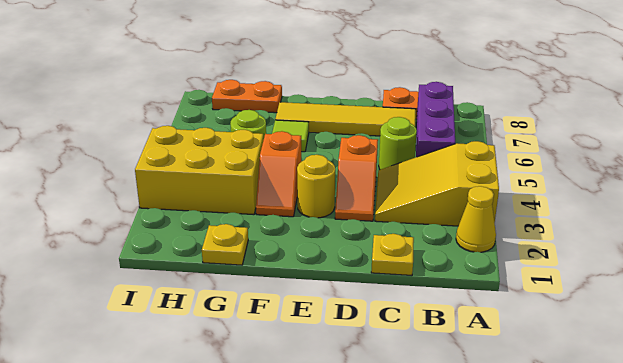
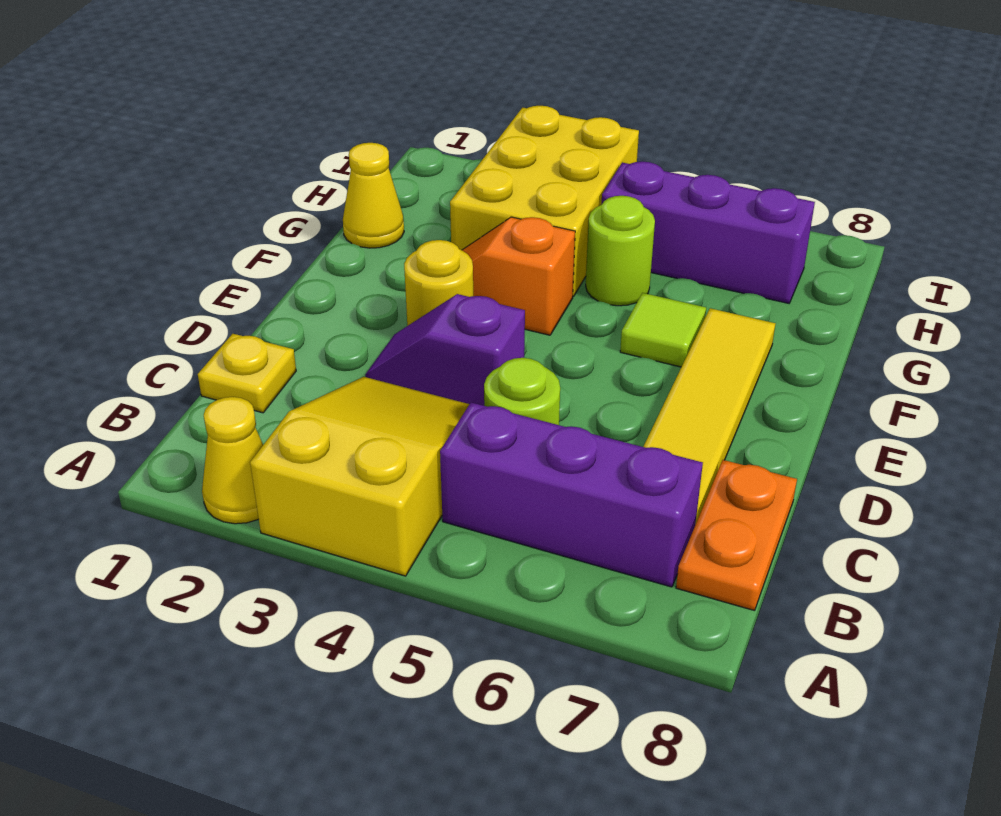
orange slope D3:D4 level 1 top 4 -> purple slope D3:D4 level 1 top 4
yellow plate G1 level 1 -> yellow cone G1 level 1
orange plate G8:H8 level 1 -> none
none -> purple brick H5:H7 level 1

